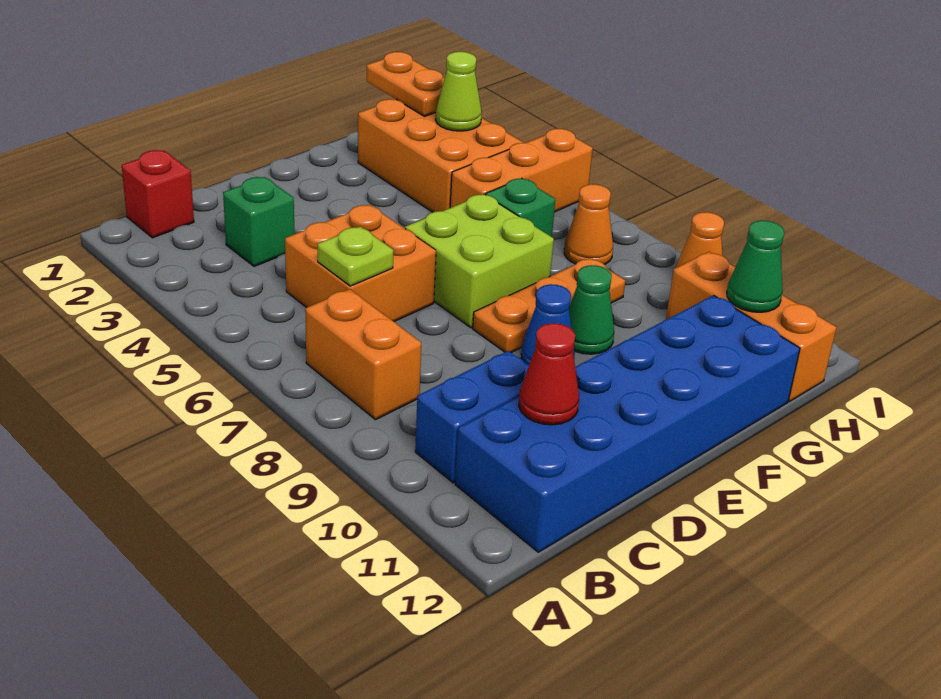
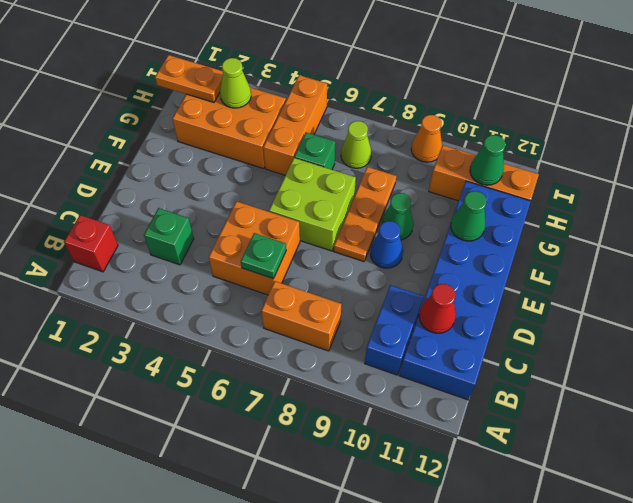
lime plate C6 level 2 -> green plate C6 level 2
none -> green cone F11 level 2
orange cone H7 level 1 -> lime cone H7 level 1

